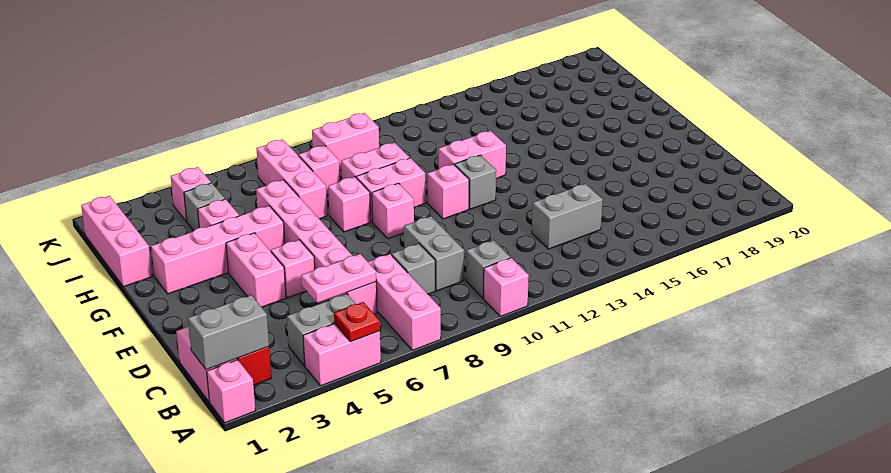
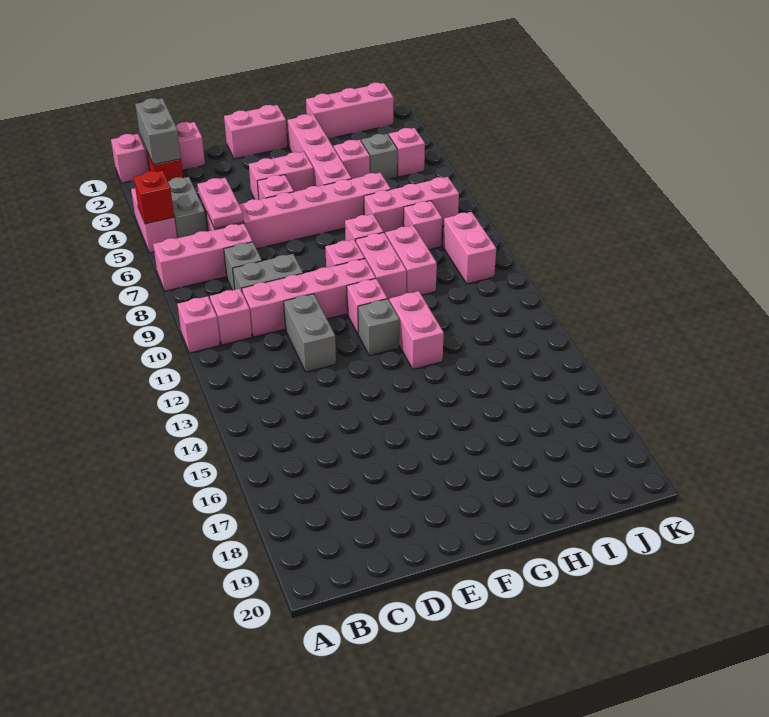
red plate A5 level 2 -> red brick A5 level 2
grey brick B10 level 1 -> pink brick B10 level 1
none -> pink brick C10:F10 level 1
grey brick C13:C14 level 1 -> grey brick D11:D12 level 1
none -> pink brick E1:F1 level 1

